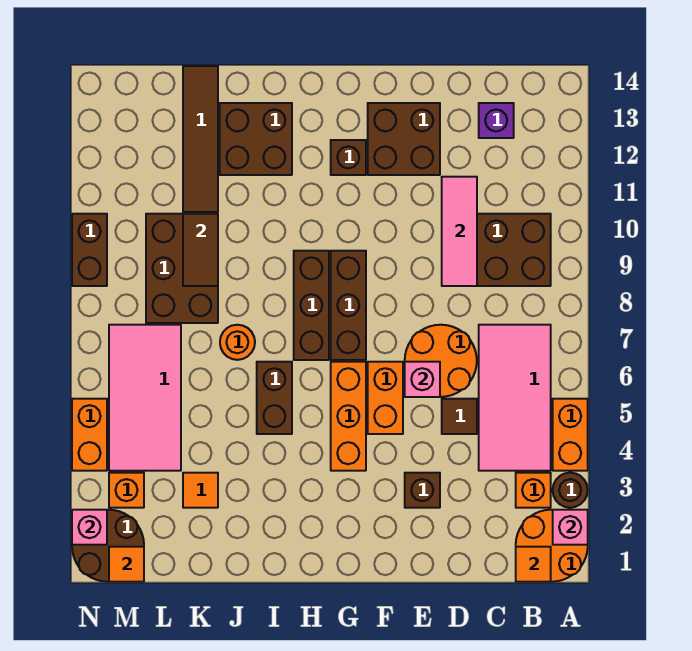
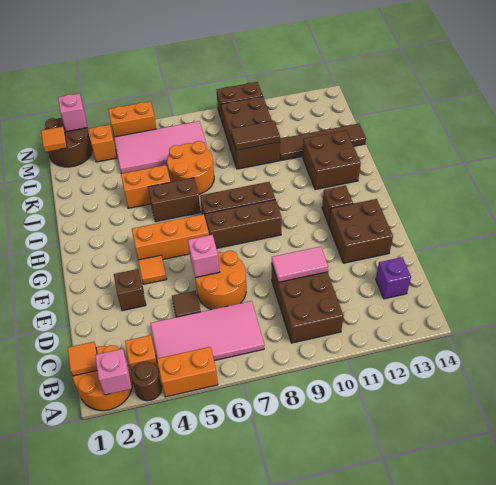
pink tile D9:D11 level 2 -> pink tile D9:D10 level 2
orange brick F5:F6 level 1 -> orange brick J4:J5 level 1
orange round brick J7 level 1 -> orange round brick J6:K7 level 1
orange tile K3 level 1 -> orange tile F4 level 1
brown brick K8:L10 level 1 -> brown brick K9:M10 level 1

